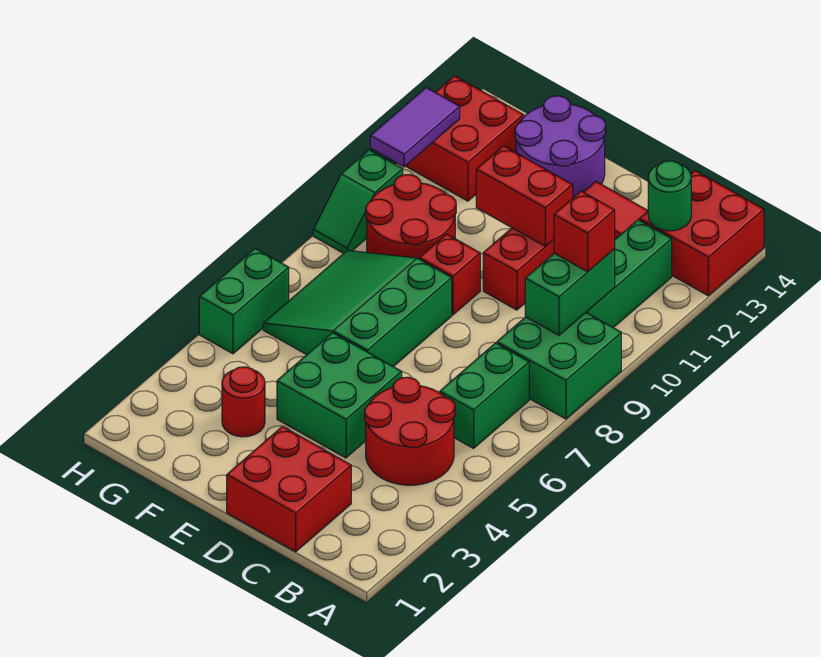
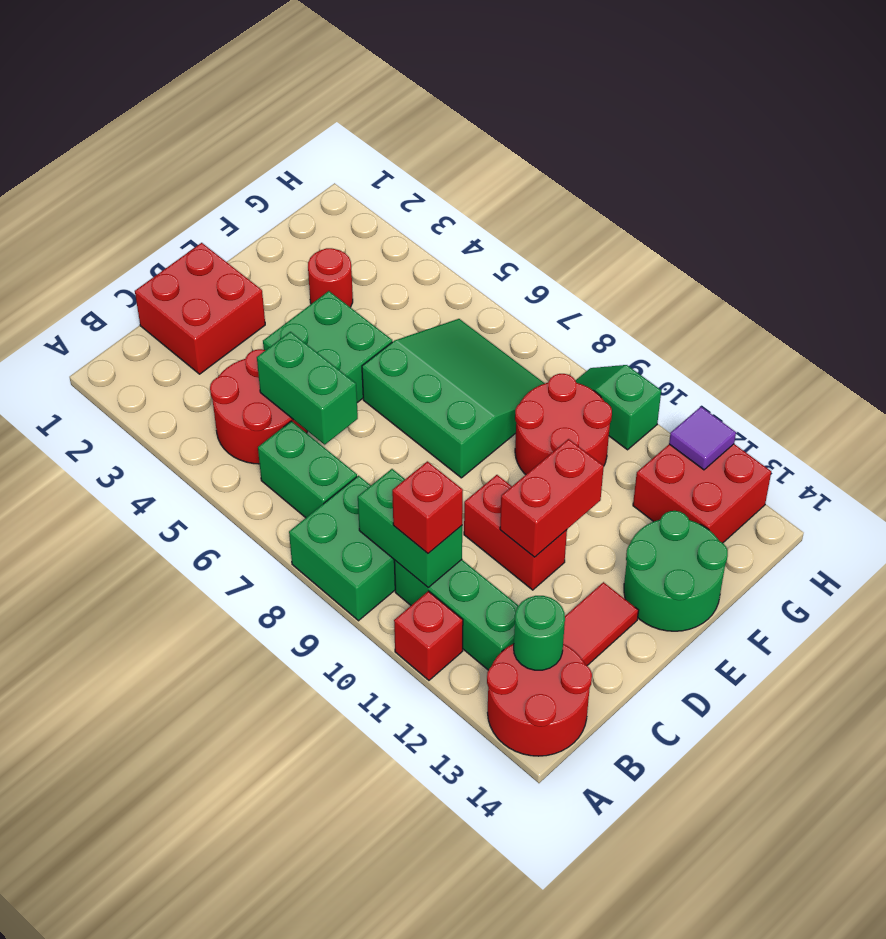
red brick A13:B14 level 1 -> red round brick A13:B14 level 1
red brick E9 level 1 -> red brick A11 level 1
purple round brick E13:F14 level 1 -> green round brick E13:F14 level 1
green brick H5:H6 level 1 -> green brick C5:C6 level 2
purple tile H11:H12 level 2 -> purple tile H12 level 2

